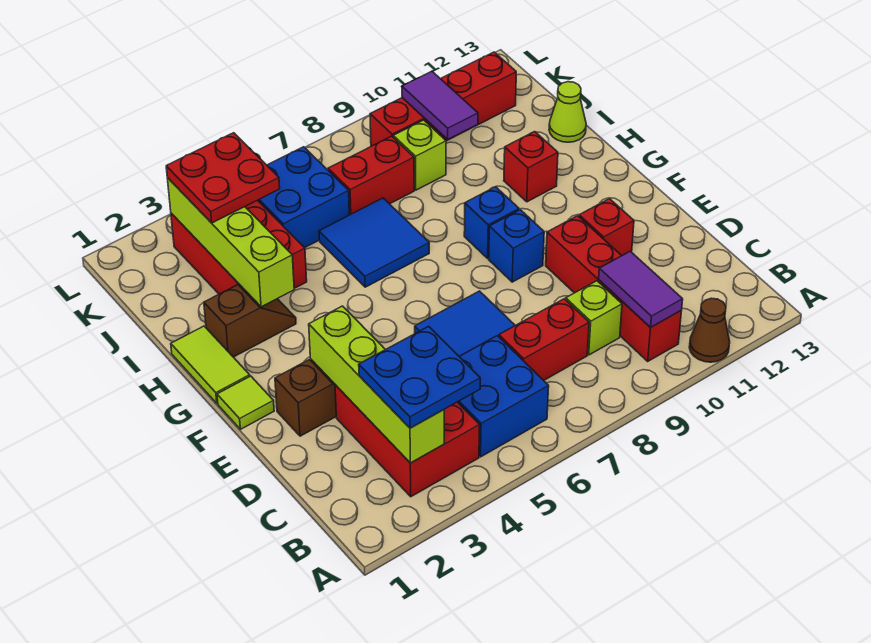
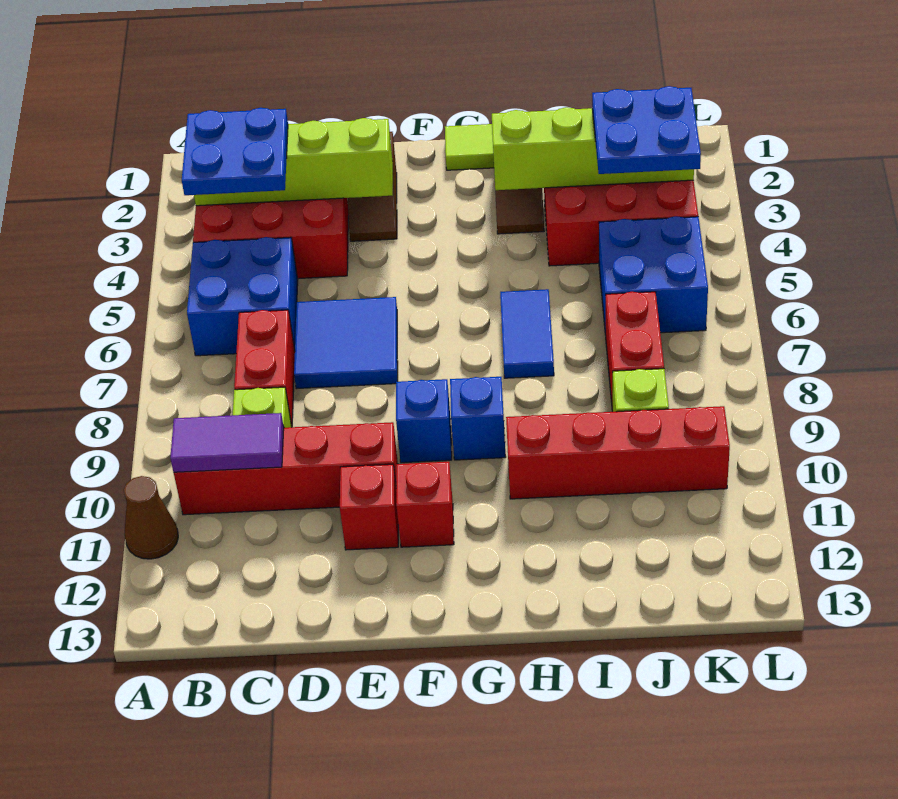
lime tile F1 level 1 -> none
blue tile H6:I7 level 1 -> blue tile H6:H7 level 1
red brick H11 level 1 -> red brick F11 level 1
lime cone I13 level 1 -> none
red plate J3:K4 level 3 -> blue plate J3:K4 level 3
purple tile J10:K10 level 2 -> none
red brick K9:K12 level 1 -> red brick H10:K10 level 1

